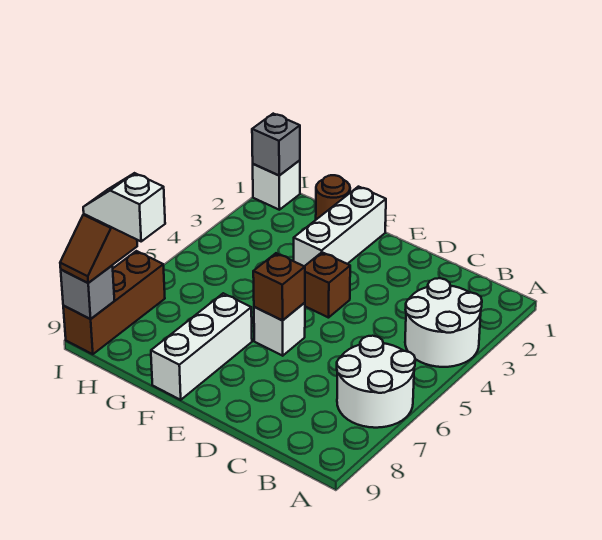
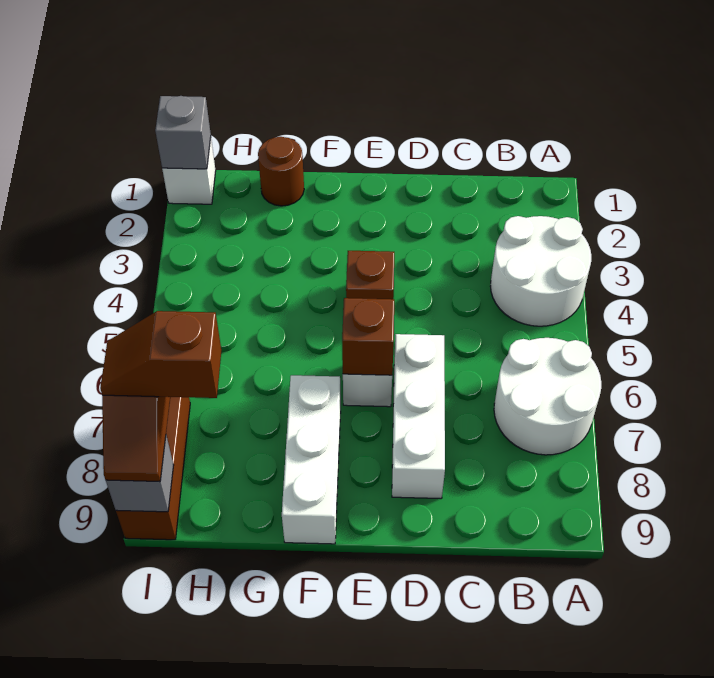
white brick F1:F3 level 1 -> white brick D6:D8 level 1
white slope H8:I8 level 4 top H -> brown slope H8:I8 level 4 top H

